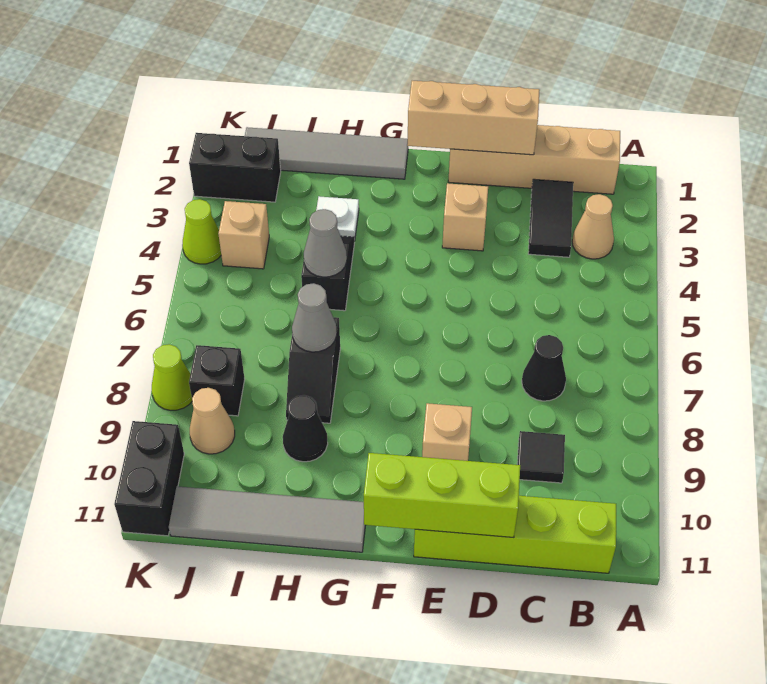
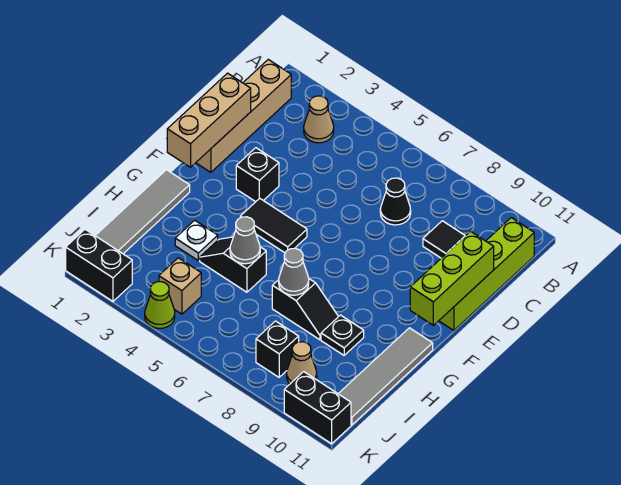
black tile C2:C3 level 1 -> black tile F4:F5 level 1
tan brick E3 level 1 -> black brick E3 level 1
tan brick E9 level 1 -> none
black cone H9 level 1 -> black plate H9 level 1
black brick J2:K2 level 1 -> black brick K1:K2 level 1
lime cone K8 level 1 -> none

